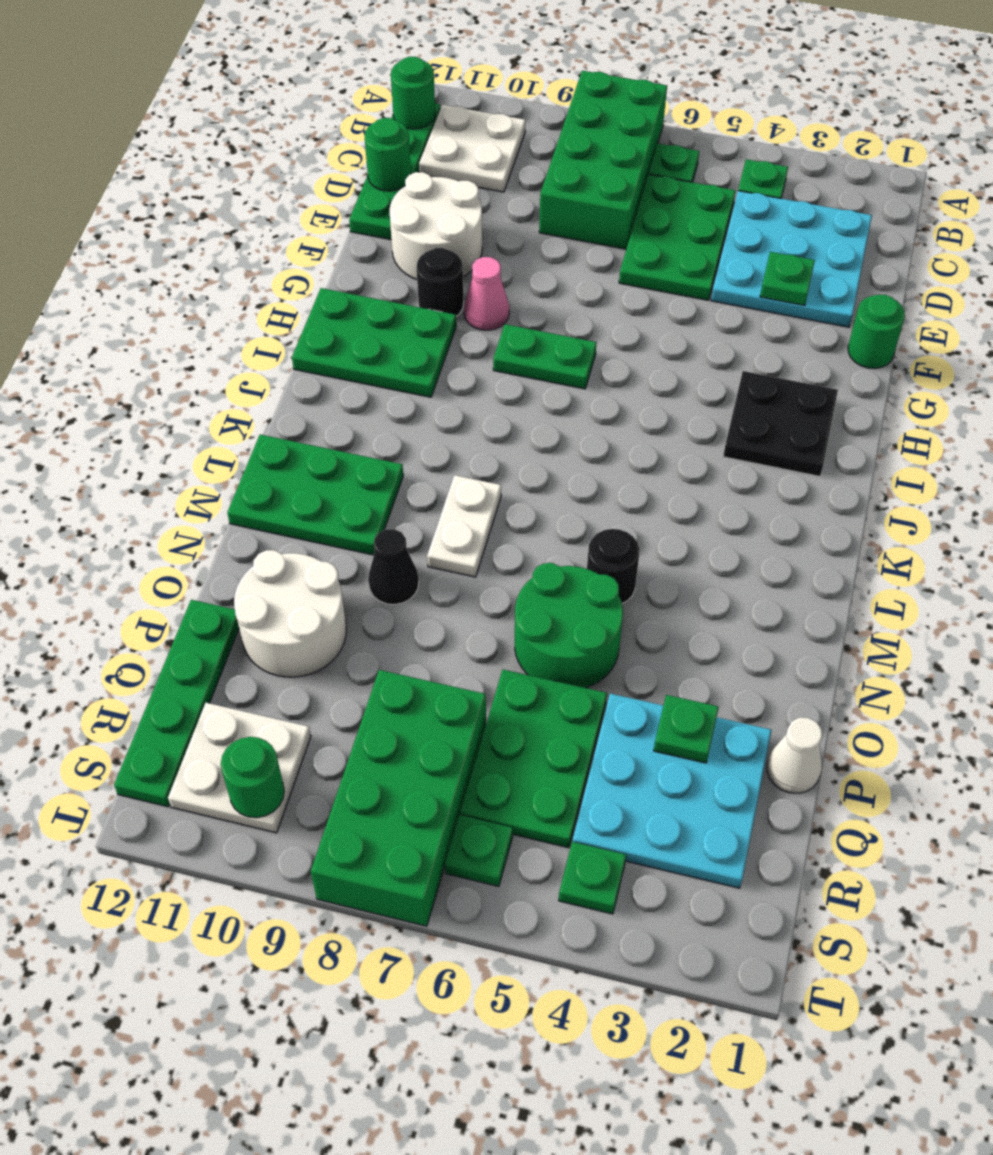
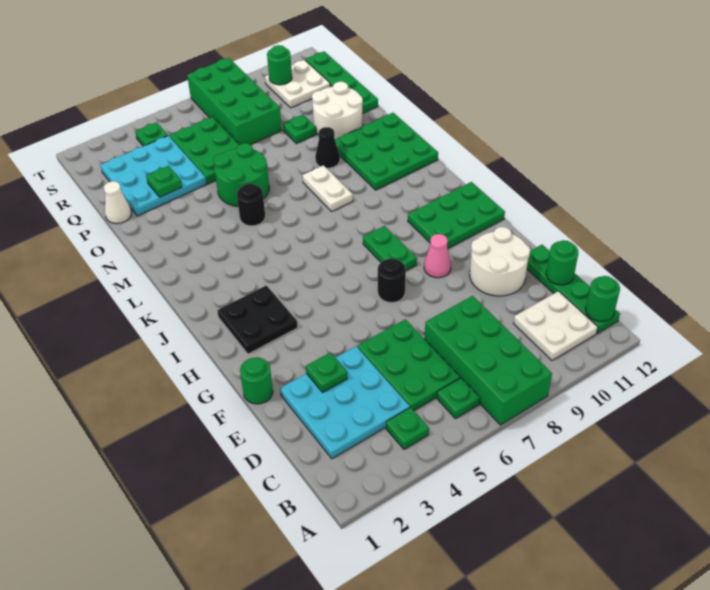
black round brick G10 level 1 -> black round brick G7 level 1
green plate H7:H8 level 1 -> green plate H8:I8 level 1
green plate L10:M12 level 1 -> green plate L10:N12 level 1
green plate S6 level 1 -> green plate P9 level 1

